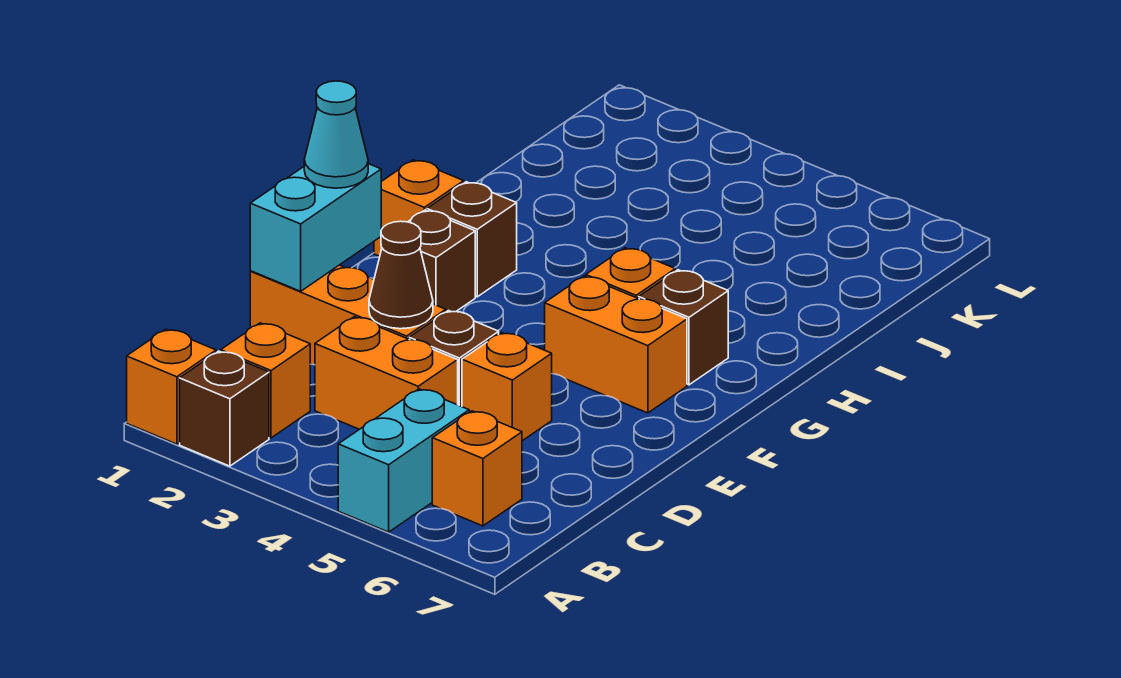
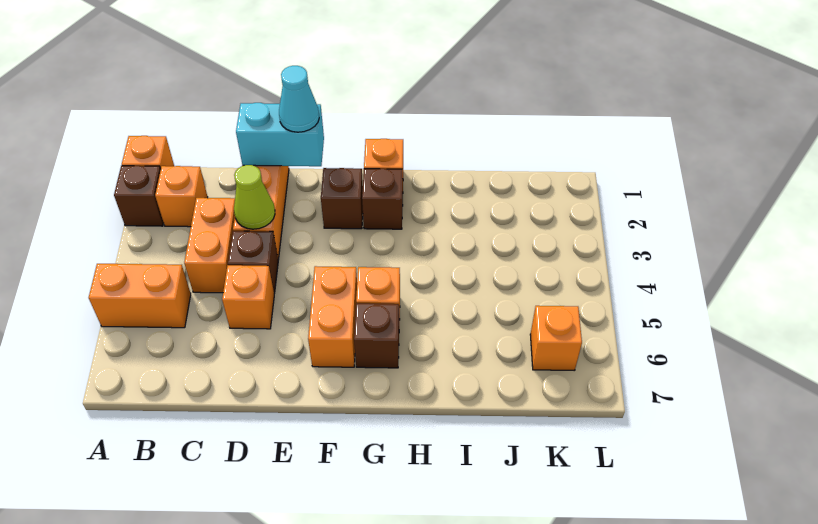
cyan brick A5:B5 level 1 -> orange brick A5:B5 level 1
orange brick B6 level 1 -> orange brick K6 level 1
brown cone D3 level 2 -> lime cone D3 level 2

